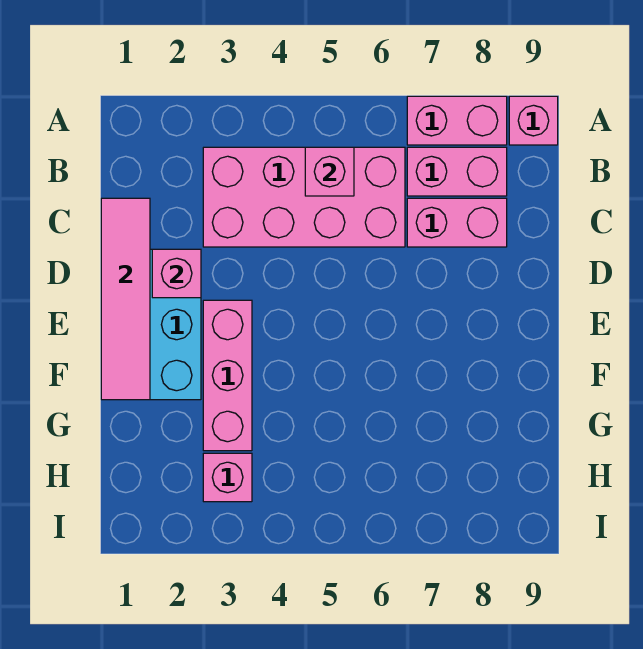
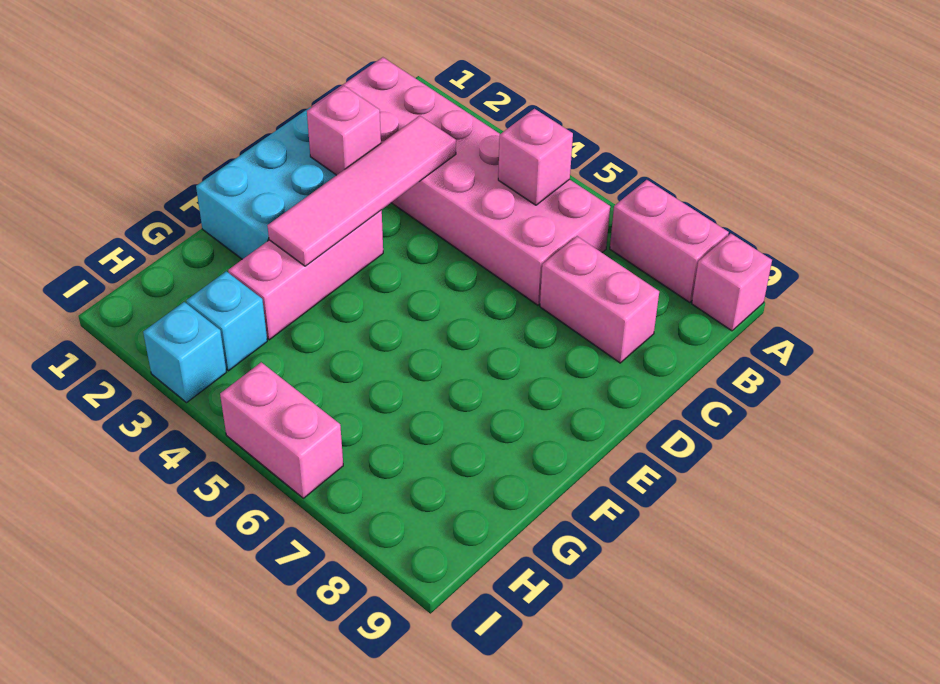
pink brick B3:C6 level 1 -> pink brick B1:C6 level 1
pink brick B7:B8 level 1 -> pink brick I5:I6 level 1
pink tile C1:F1 level 2 -> pink tile C3:F3 level 2
pink brick H3 level 1 -> cyan brick H3 level 1
none -> cyan brick I3 level 1

